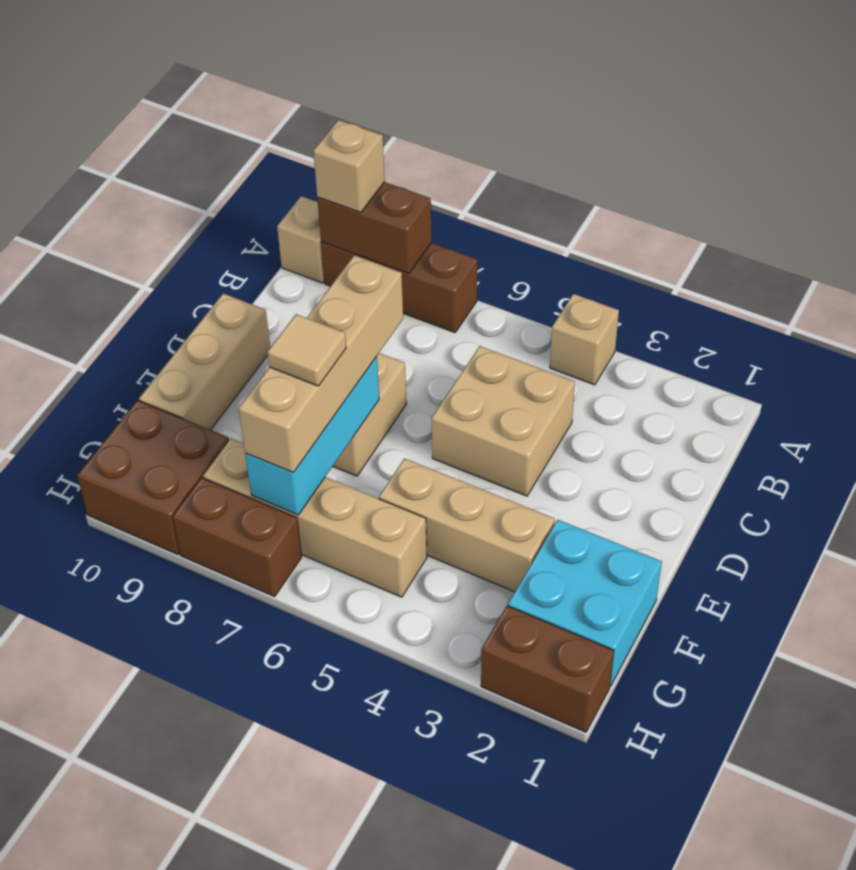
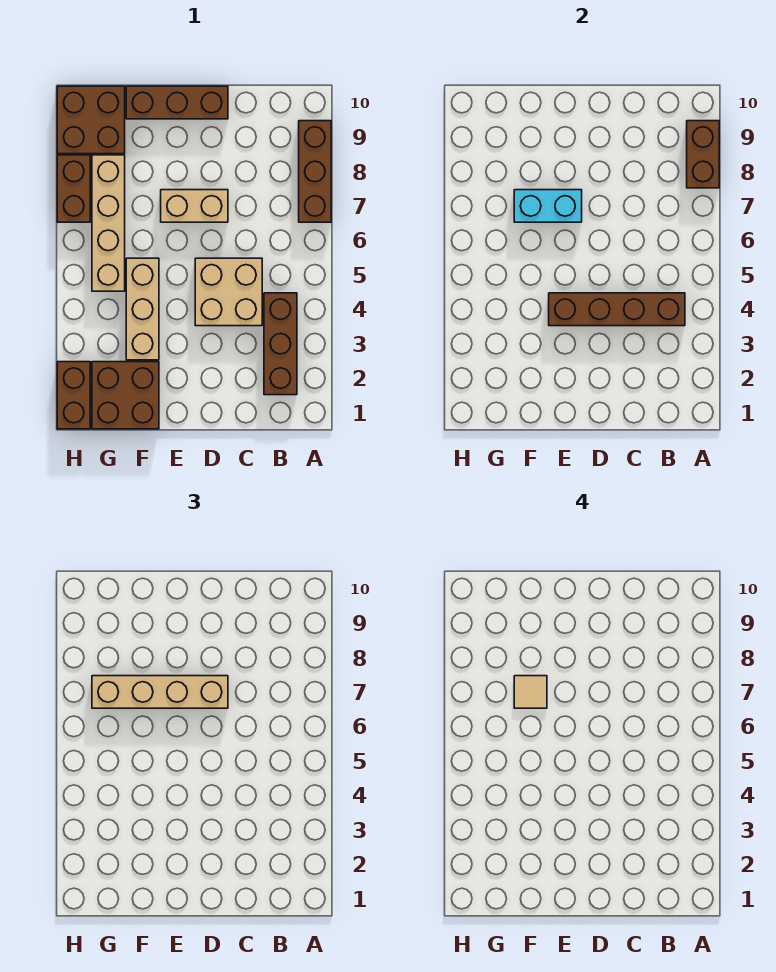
tan brick A4 level 1 -> none
tan brick A9 level 3 -> none
tan brick A10 level 1 -> none
none -> brown brick B2:B4 level 1
none -> brown brick B4:E4 level 2
tan brick D10:F10 level 1 -> brown brick D10:F10 level 1
cyan brick E7:G7 level 2 -> cyan brick E7:F7 level 2
cyan brick F1:G2 level 1 -> brown brick F1:G2 level 1

